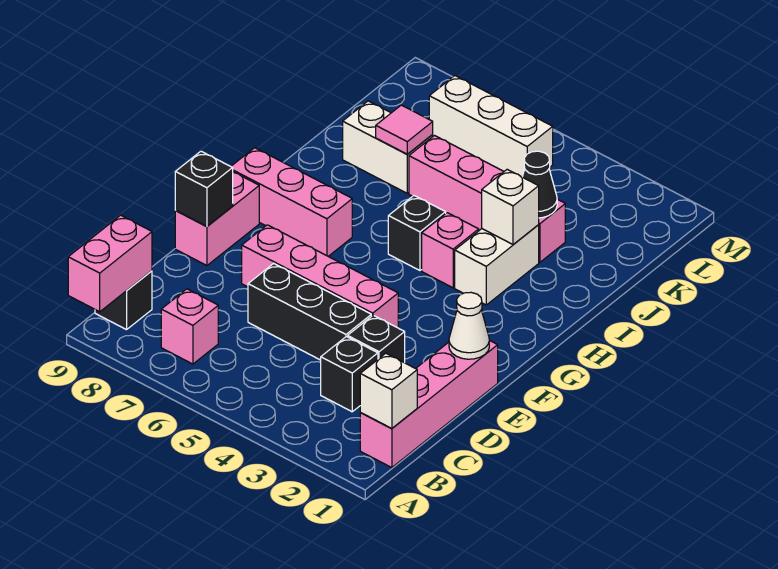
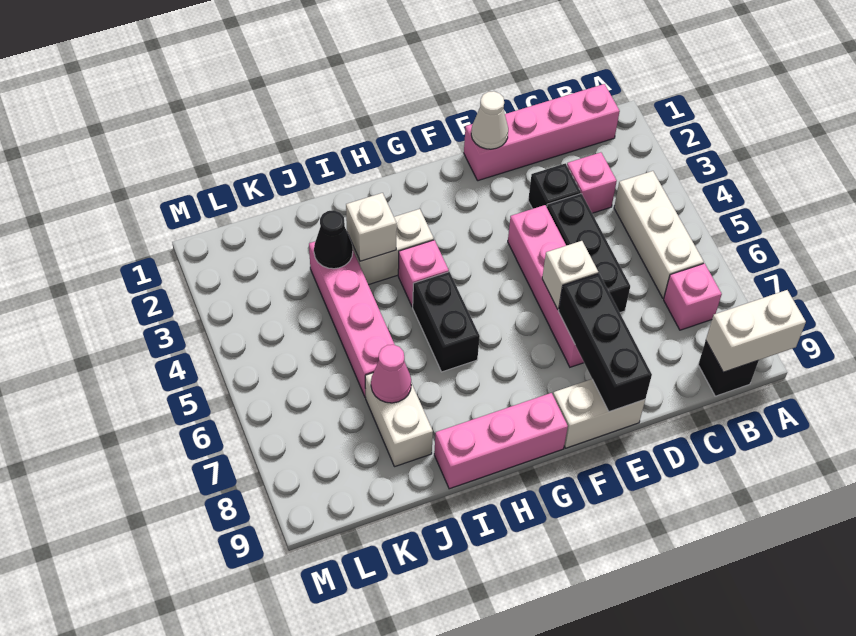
pink brick A9:B9 level 2 -> white brick A9:B9 level 2
white brick B1 level 2 -> white brick E6 level 2
black brick C3 level 1 -> pink brick C3 level 1
pink brick E9:F9 level 1 -> white brick E9:F9 level 1
black brick E9 level 2 -> black brick E7:E9 level 2
pink brick G7:G9 level 1 -> pink brick G9:I9 level 1
black brick H5 level 1 -> black brick H5:H6 level 1
pink tile J7 level 2 -> pink cone J7 level 2
white brick L5:L7 level 1 -> white brick B4:B6 level 1

